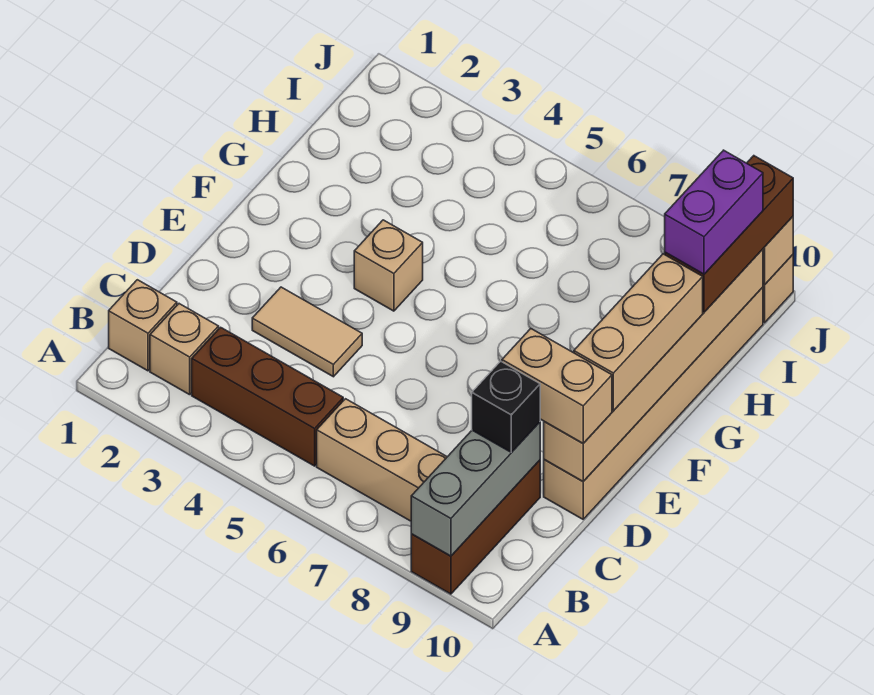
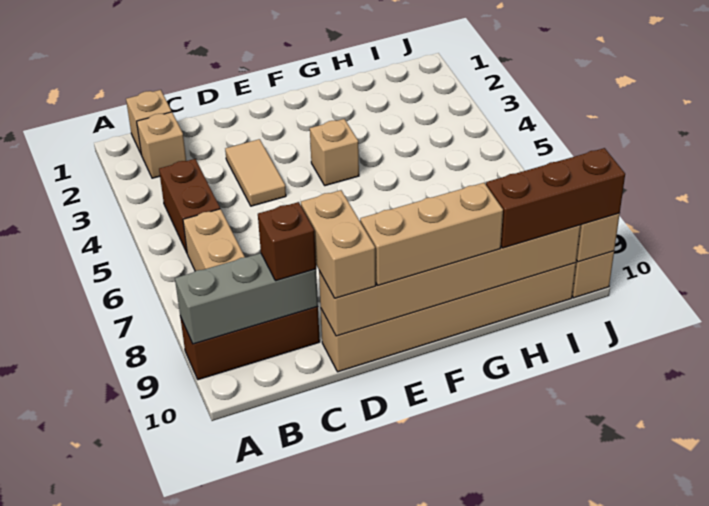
brown brick B3:B5 level 1 -> brown brick B4:B5 level 1
black brick C9 level 3 -> brown brick C9 level 3
purple brick H10:I10 level 4 -> none

